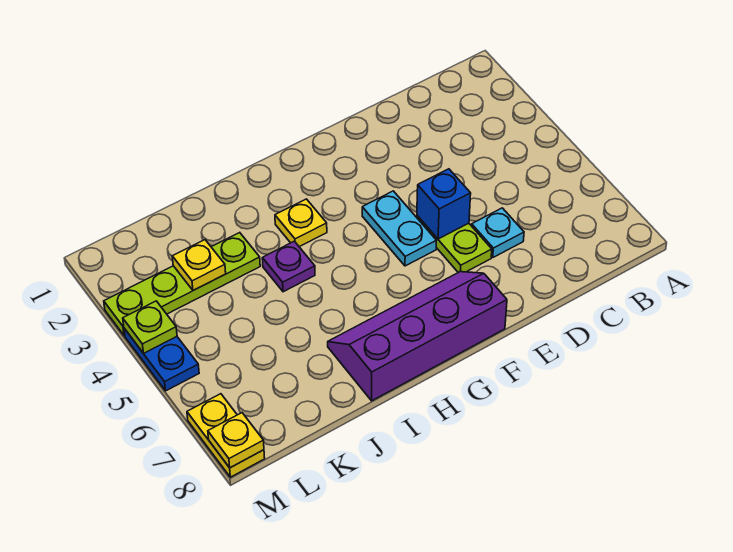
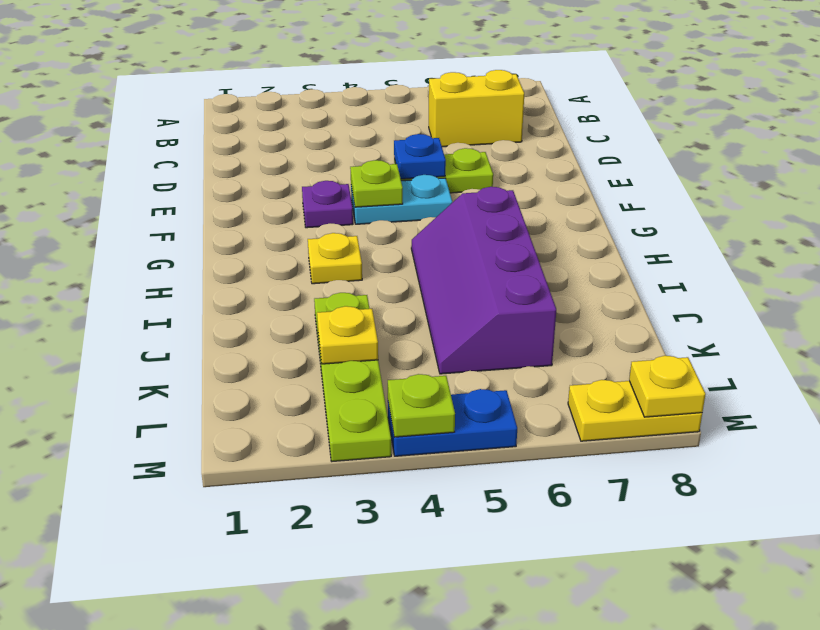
none -> yellow brick C6:C7 level 1
cyan plate D6 level 1 -> none
blue brick E5 level 2 -> blue plate E5 level 2
none -> lime plate F4 level 2
purple slope F7:I8 level 1 top 8 -> purple slope H5:K6 level 1 top 6
purple plate I4 level 1 -> purple plate F3 level 1

